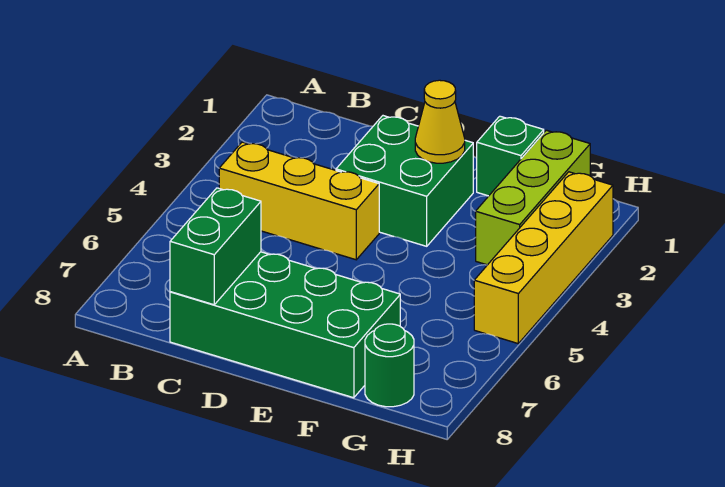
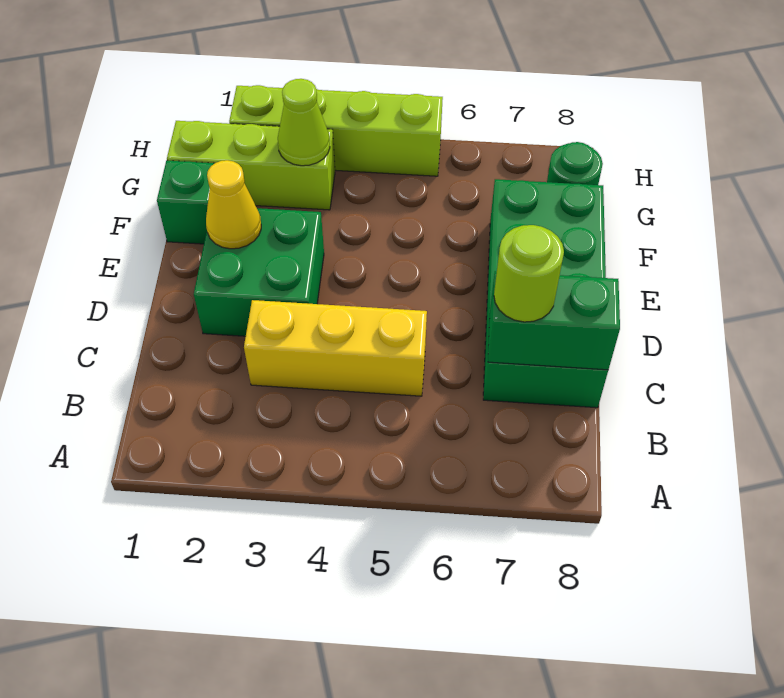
yellow brick B4:D4 level 1 -> yellow brick C3:C5 level 1
none -> lime round brick C7 level 3
none -> lime cone G3 level 2
yellow brick H2:H5 level 1 -> lime brick H2:H5 level 1

